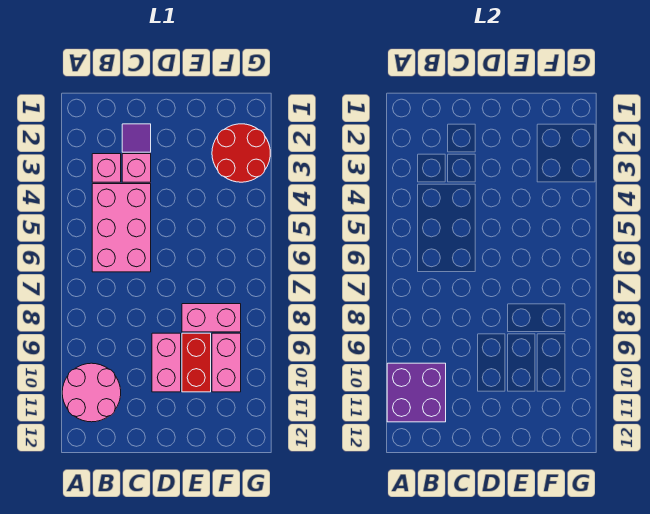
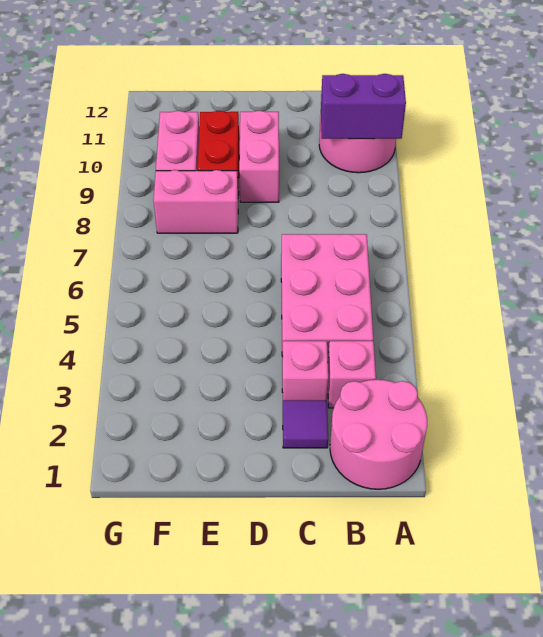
none -> pink round brick A1:B2 level 1
purple brick A10:B11 level 2 -> purple brick A10:B10 level 2
red round brick F2:G3 level 1 -> none

